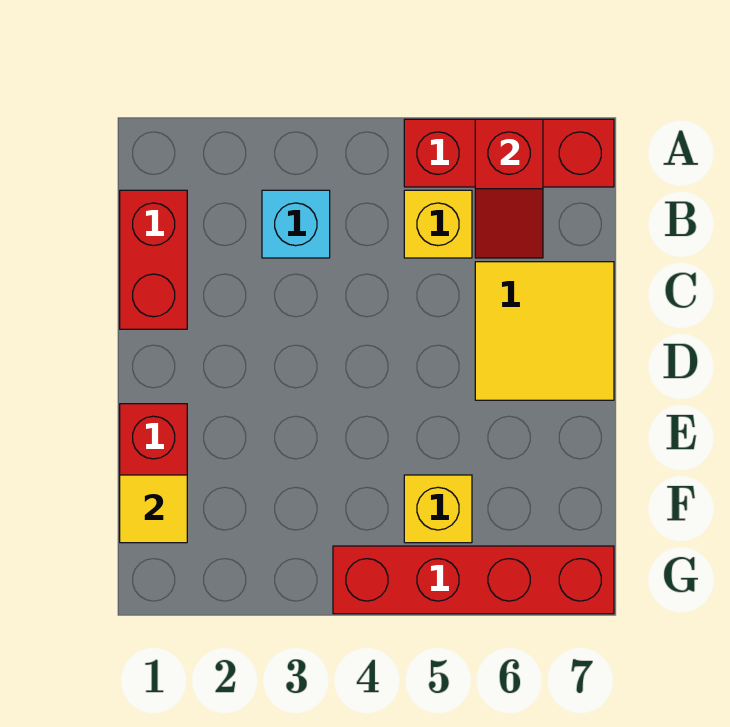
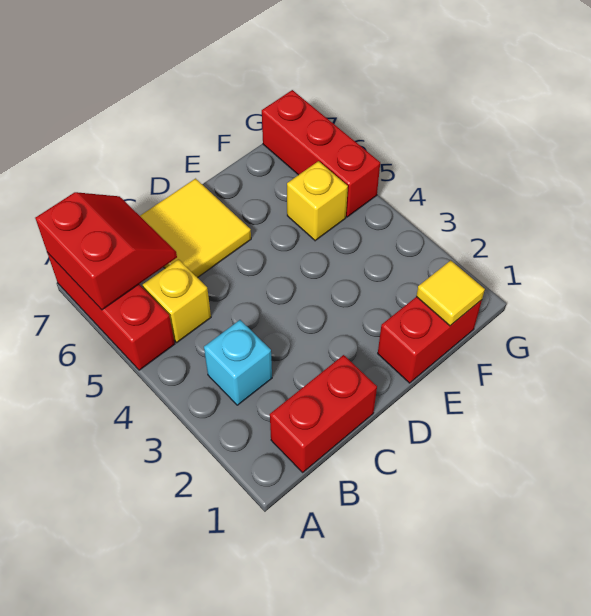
red slope A6:B6 level 2 top A -> red slope A6:B7 level 2 top A
red brick G4:G7 level 1 -> red brick G5:G7 level 1

